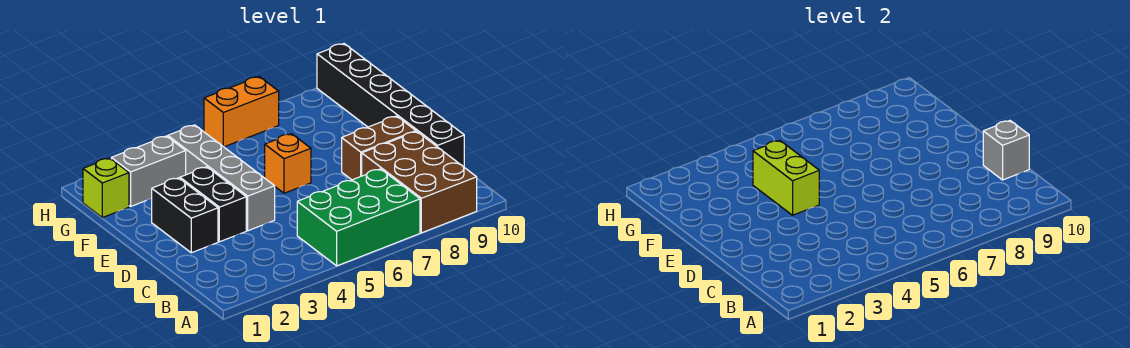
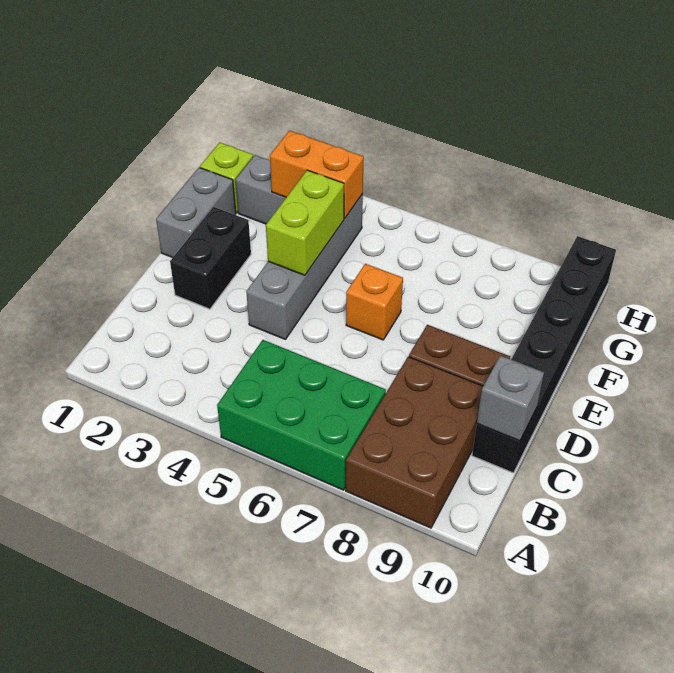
black brick D3:E3 level 1 -> none
none -> grey brick E1:F1 level 1
orange brick H6:H7 level 1 -> orange brick G3:G4 level 2

